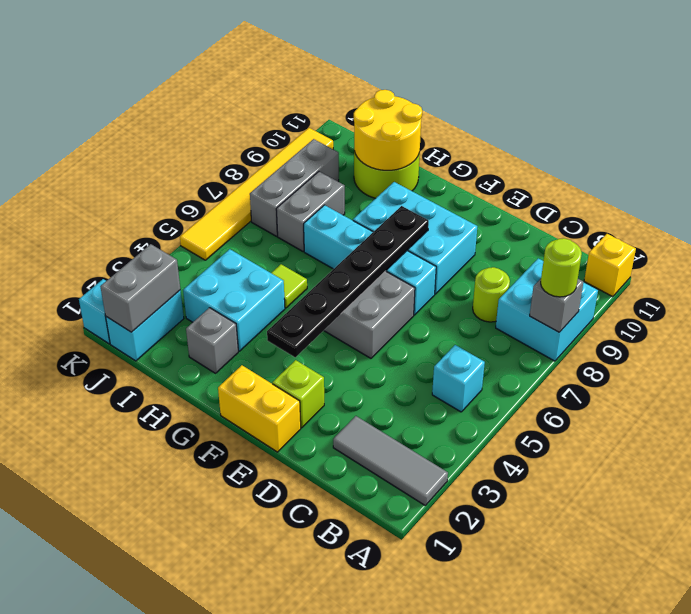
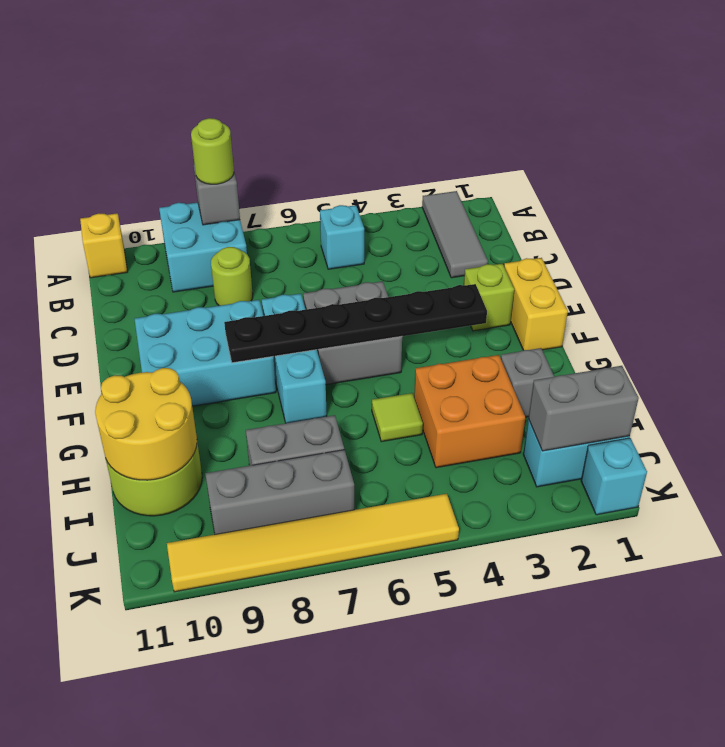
cyan brick E7:H7 level 1 -> cyan brick E7:G7 level 1
cyan brick E8:G9 level 1 -> cyan brick E8:F10 level 1
cyan brick H3:I4 level 1 -> orange brick H3:I4 level 1

